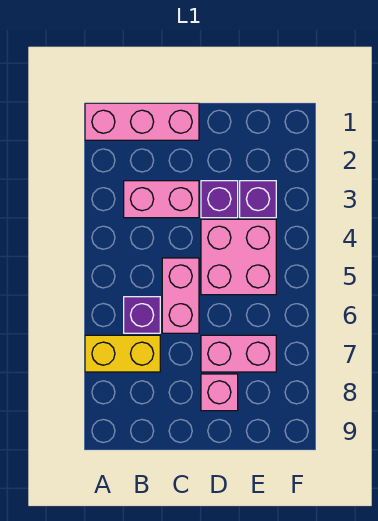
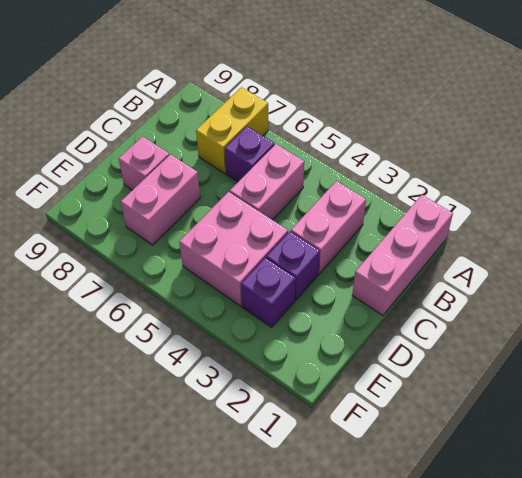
pink brick C5:C6 level 1 -> pink brick B5:C5 level 1

